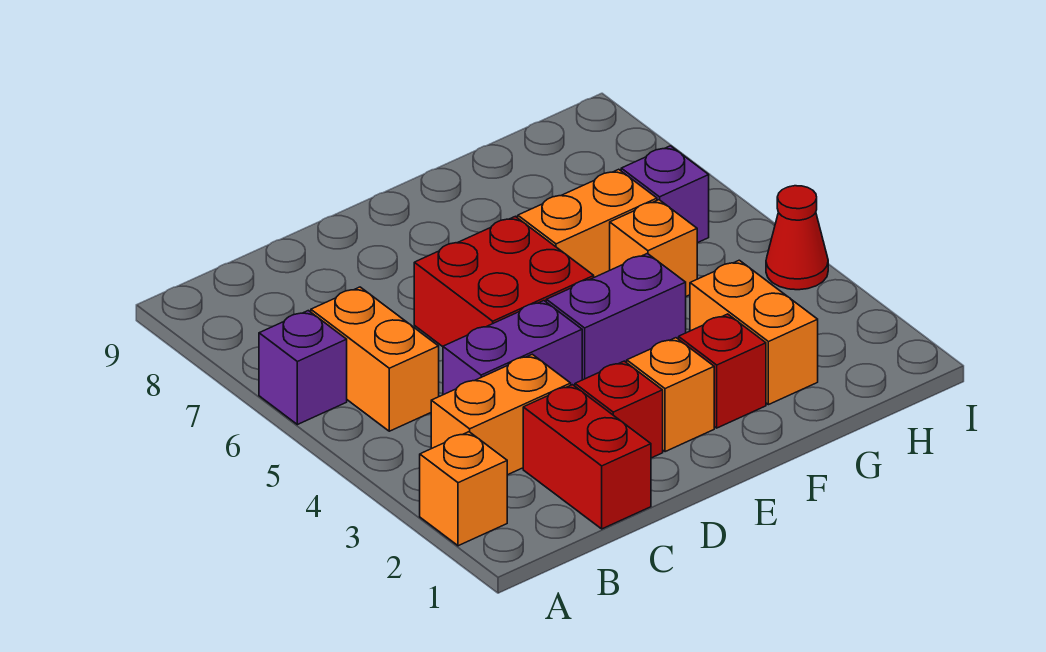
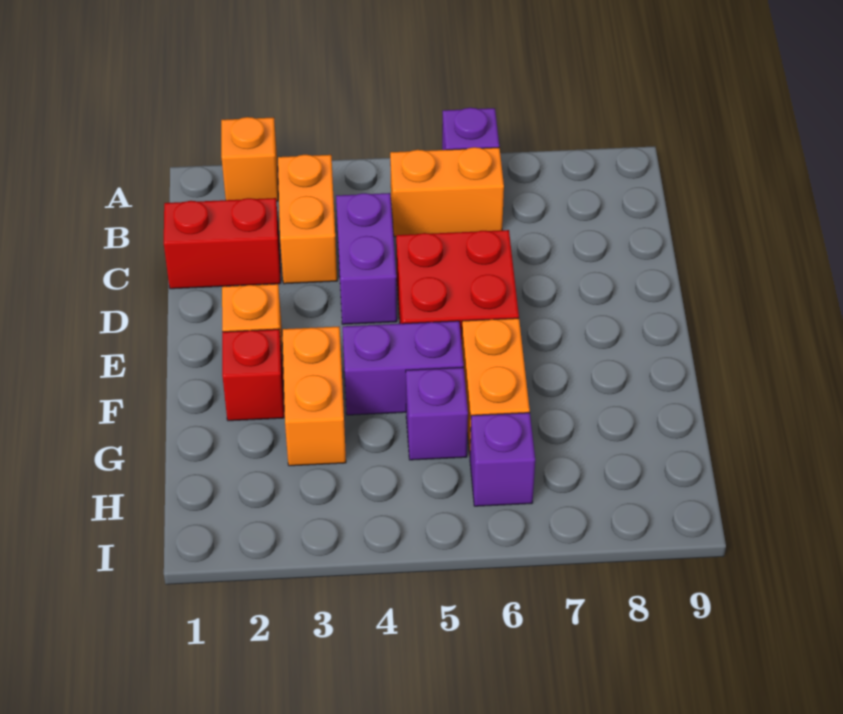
red brick D2 level 1 -> none
purple brick E4:F4 level 1 -> purple brick F4:F5 level 1
orange brick G2:G3 level 1 -> orange brick F3:G3 level 1
orange brick G5 level 1 -> purple brick G5 level 1
red cone I4 level 1 -> none

